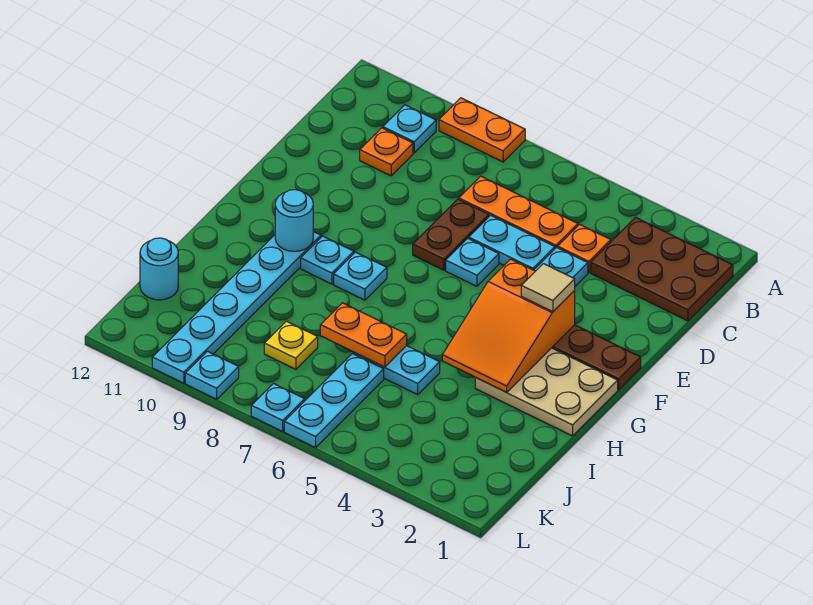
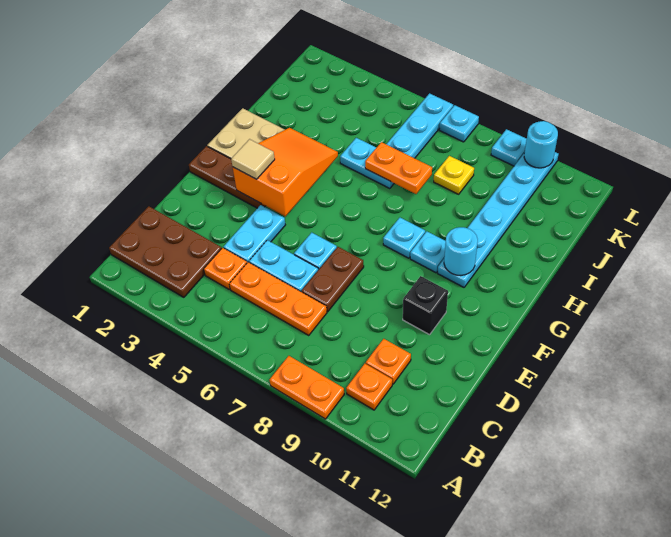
cyan plate B10 level 1 -> orange plate B10 level 1
none -> black brick E10 level 1
cyan round brick J12 level 1 -> cyan round brick L10 level 2

